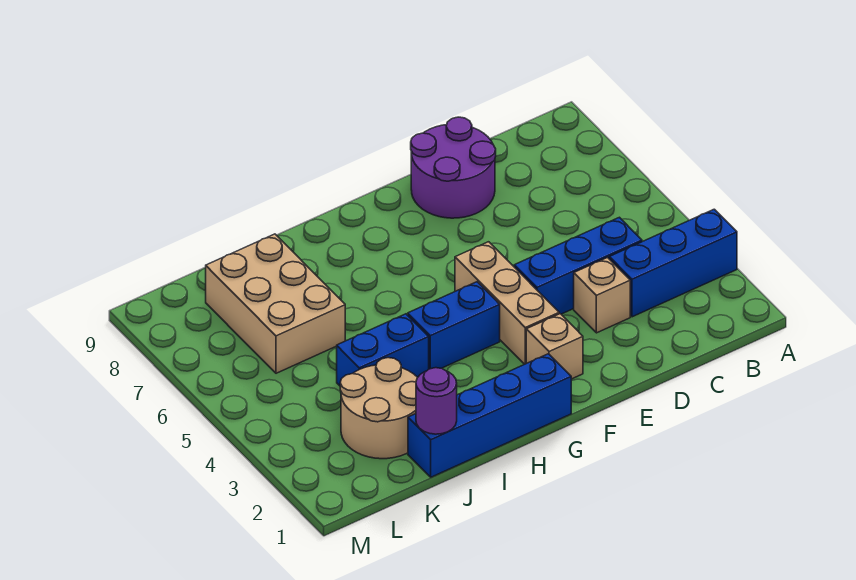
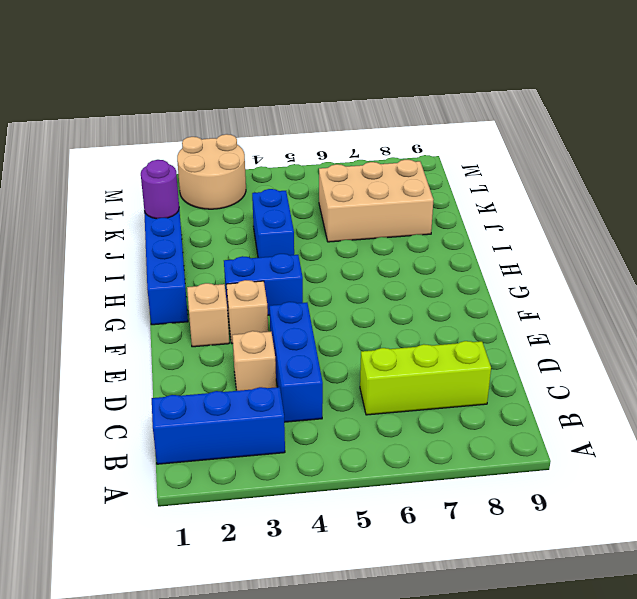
blue brick A3:C3 level 1 -> blue brick B1:B3 level 1
none -> lime brick C6:C8 level 1
purple round brick D8:E9 level 1 -> none
tan brick F3:F5 level 1 -> tan brick F3 level 1
blue brick G4:H4 level 1 -> blue brick G3:G4 level 1
tan round brick J2:K3 level 1 -> tan round brick L2:M3 level 1

